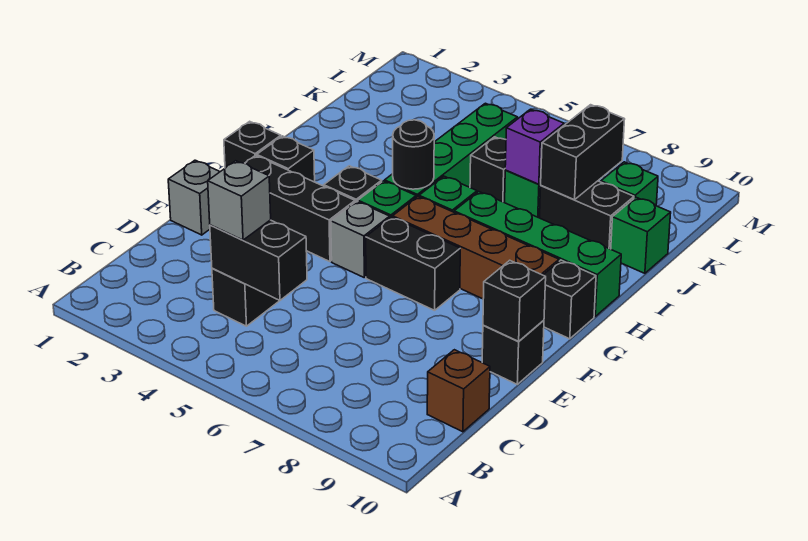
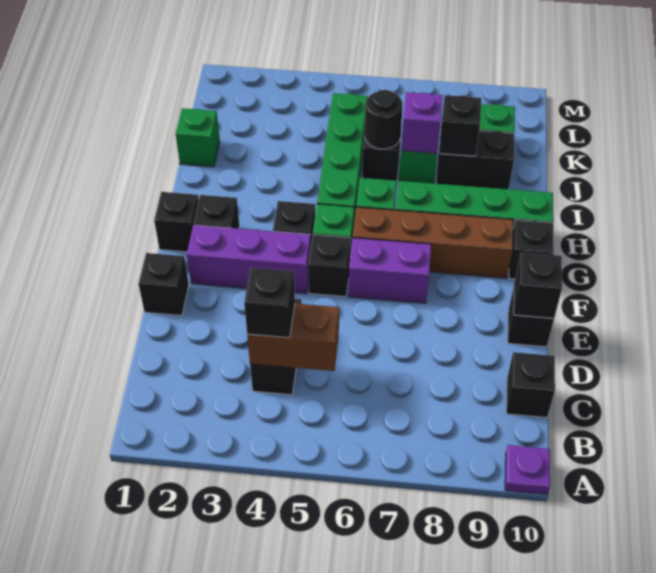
none -> purple plate A10 level 1
black brick C4:C5 level 2 -> brown brick C4:C5 level 2
grey brick C4 level 3 -> black brick C4 level 3
brown brick C10 level 1 -> black brick C10 level 1
grey brick E1 level 1 -> black brick E1 level 1
black brick F2:F4 level 1 -> purple brick F2:F4 level 1
grey brick F5 level 1 -> black brick F5 level 1
black brick F6:F7 level 1 -> purple brick F6:F7 level 1
black round brick H5 level 2 -> black round brick J6 level 2
black brick J8:K8 level 2 -> black brick J8 level 2
green brick J10 level 1 -> green brick J1 level 1

